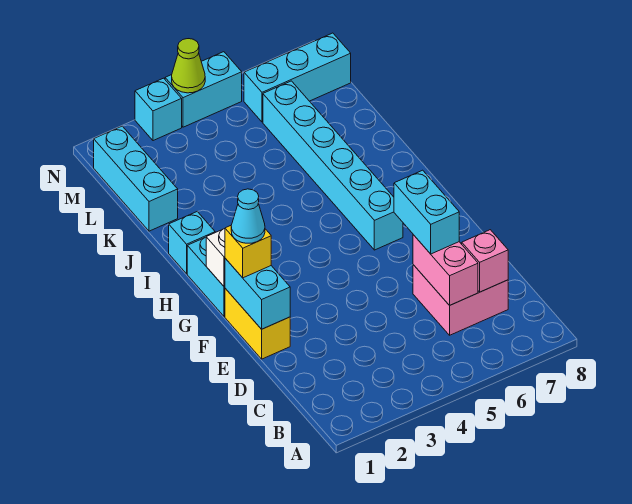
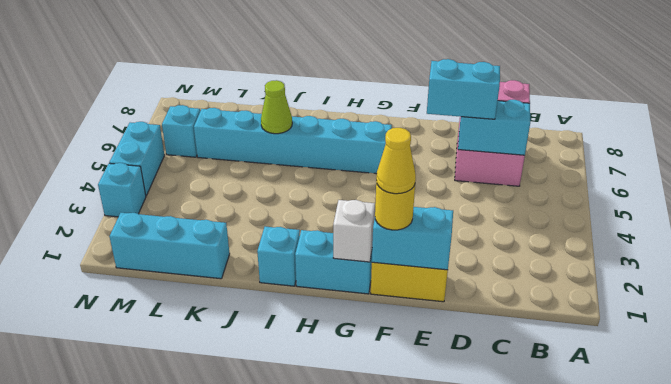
pink brick C6:D6 level 2 -> cyan brick C6:D6 level 2
yellow brick F1 level 3 -> yellow round brick F1 level 3
cyan cone F1 level 4 -> yellow cone F1 level 4
cyan brick M6:M8 level 1 -> cyan brick M6 level 1
lime cone N4 level 2 -> lime cone J6 level 2

